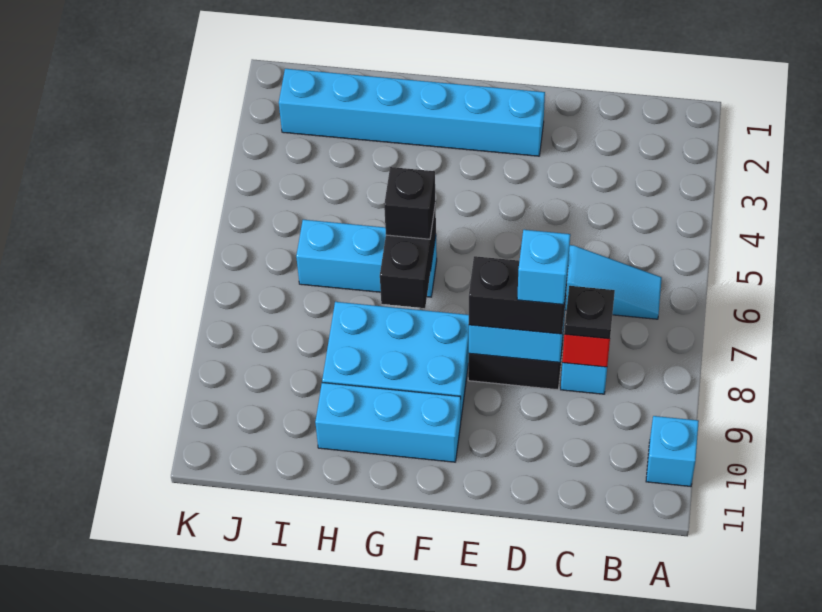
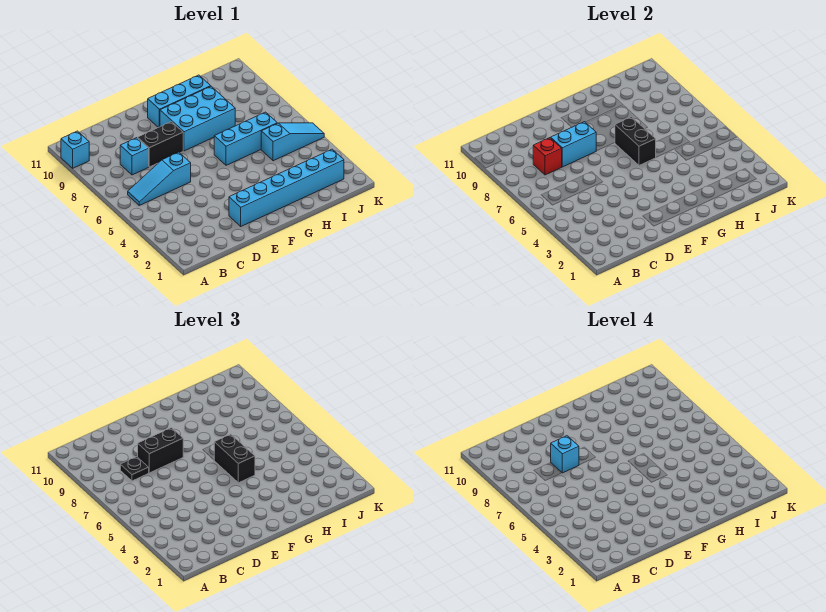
black brick G6 level 3 -> black brick G5:G6 level 3
none -> cyan slope I5:K5 level 1 top I

